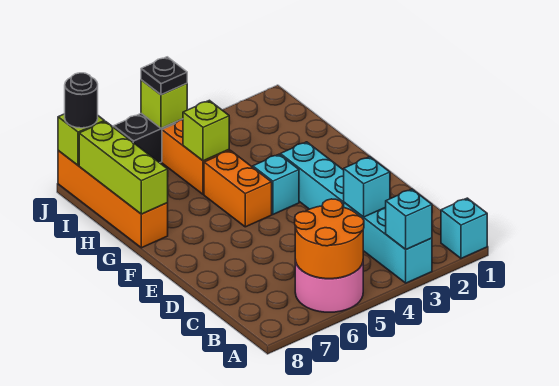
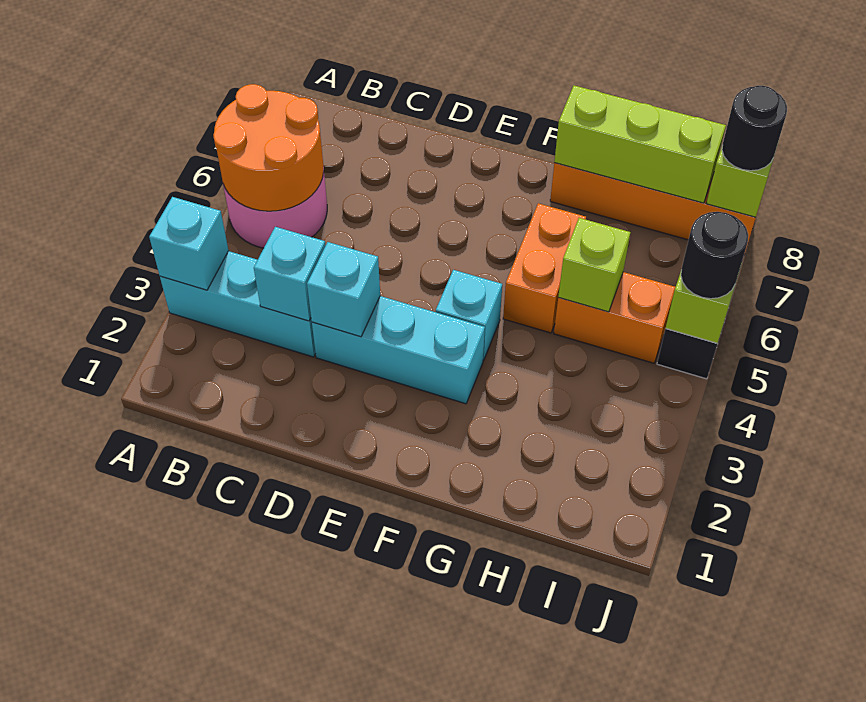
cyan brick A1 level 1 -> cyan brick D3 level 2
orange brick F5:G5 level 1 -> orange brick G5:G6 level 1
black plate J5 level 3 -> black round brick J5 level 3

